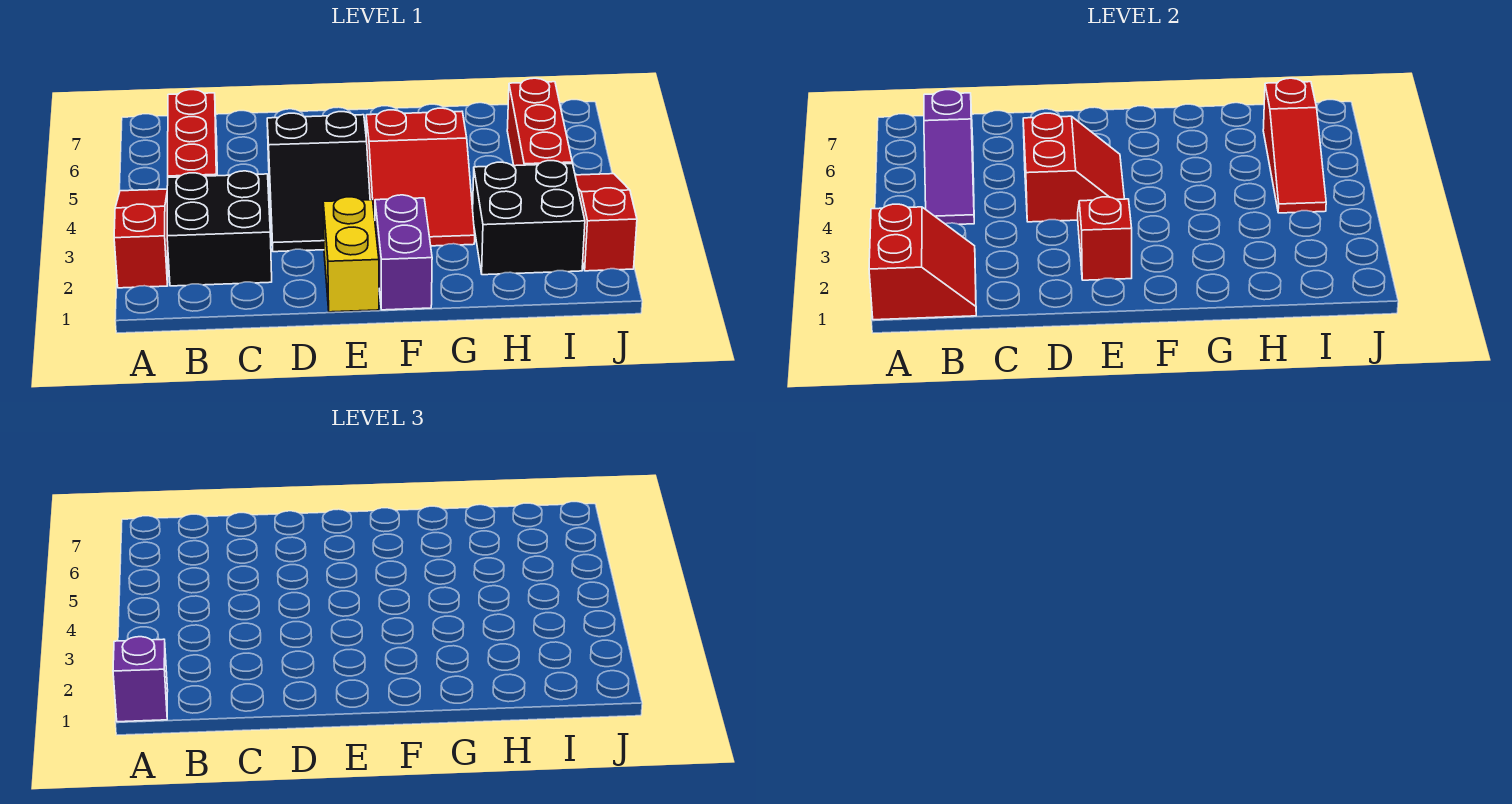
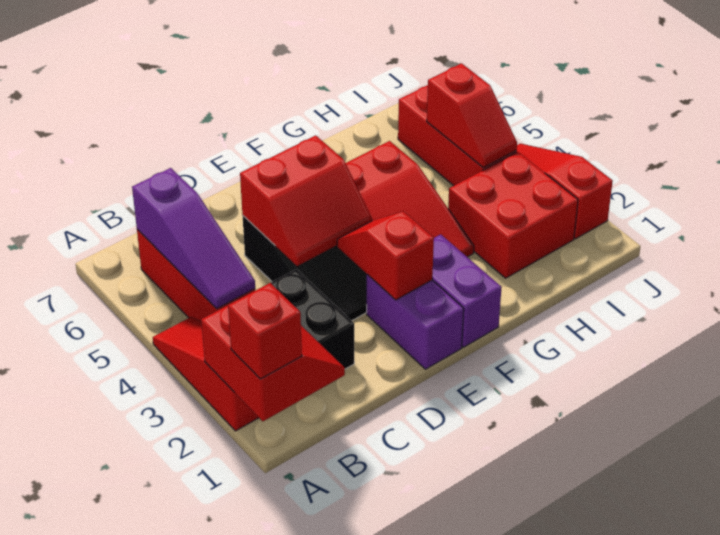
purple brick A1 level 3 -> red brick A1 level 3
red slope D4:E5 level 2 top D -> red slope D4:E5 level 2 top 5
yellow brick E1:E2 level 1 -> purple brick E1:E2 level 1
black brick H2:I3 level 1 -> red brick H2:I3 level 1
red slope I4:I6 level 2 top 6 -> red slope I4:I5 level 2 top 5

